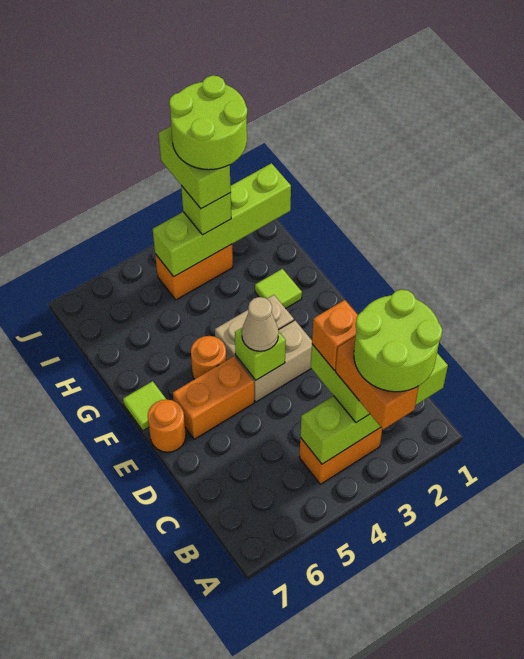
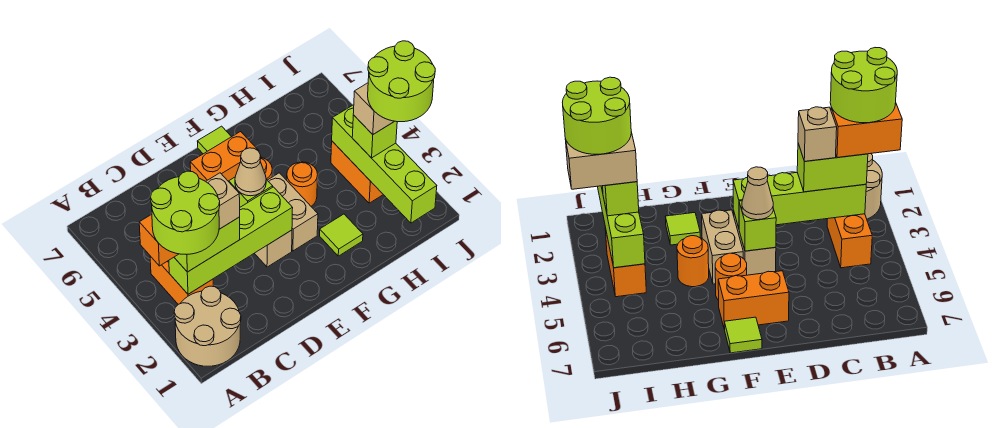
none -> tan round brick A1:B2 level 1
lime brick B1:B4 level 2 -> lime brick B3:E3 level 2
orange brick C3 level 4 -> tan brick C3 level 4
orange brick E5:E6 level 1 -> orange brick E6:F6 level 1
orange round brick E7 level 1 -> orange round brick G4 level 1
lime brick I3:J3 level 4 -> tan brick I3:J3 level 4

